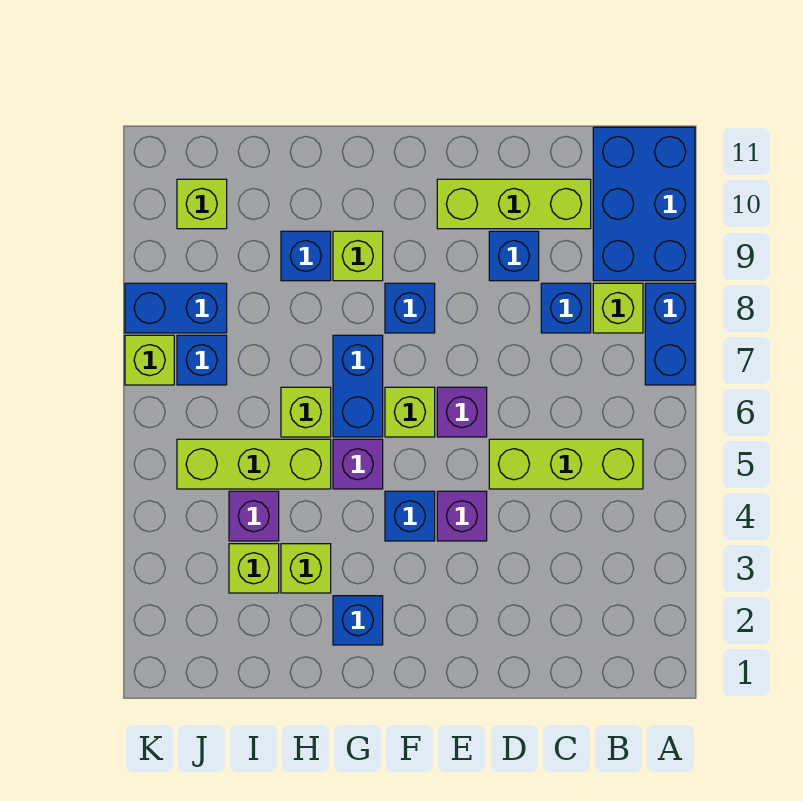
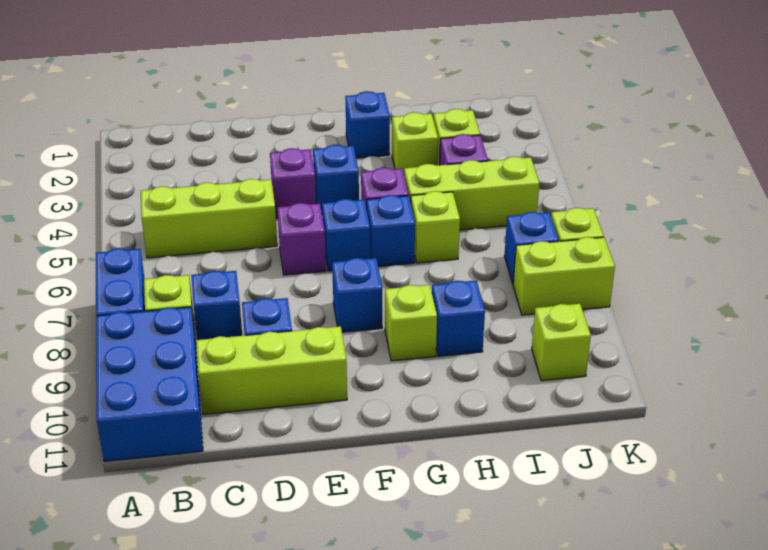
lime brick F6 level 1 -> blue brick F6 level 1
blue brick G6:G7 level 1 -> blue brick G6 level 1
blue brick J8:K8 level 1 -> lime brick J8:K8 level 1

